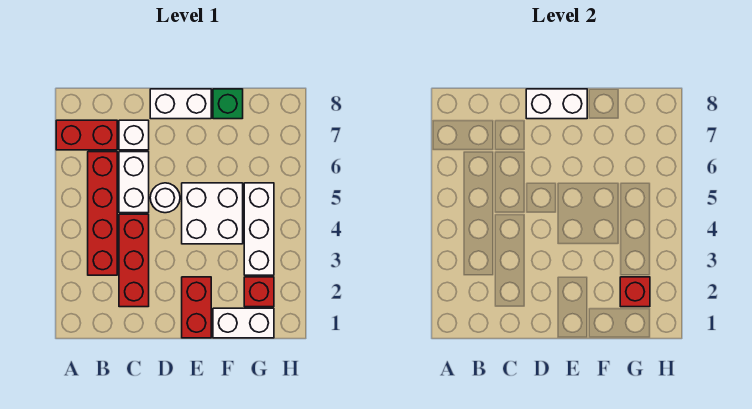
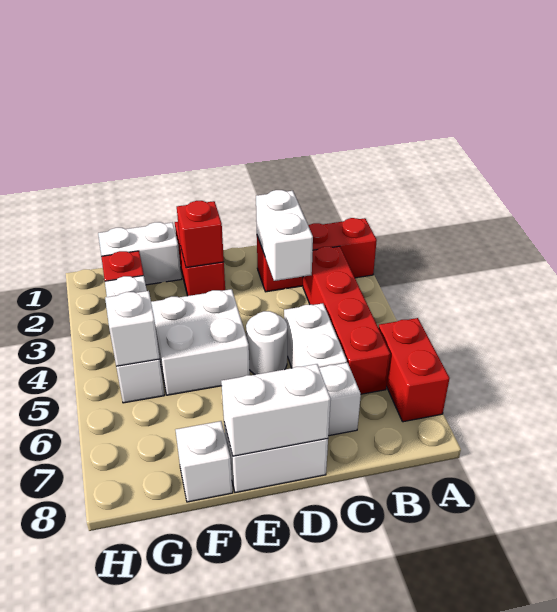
red brick A7:B7 level 1 -> red brick A6:A7 level 1
red brick C2:C4 level 1 -> red brick A2:C2 level 1
none -> white brick C2:C3 level 2
green brick F8 level 1 -> white brick F8 level 1
red brick G2 level 2 -> red brick E2 level 2
none -> white brick G5 level 2

